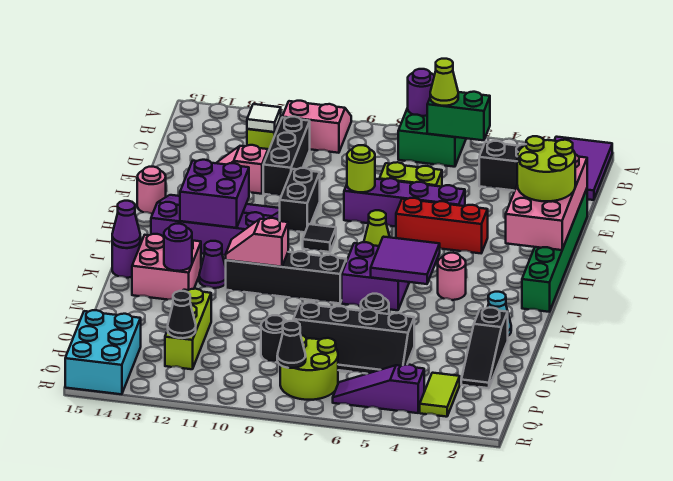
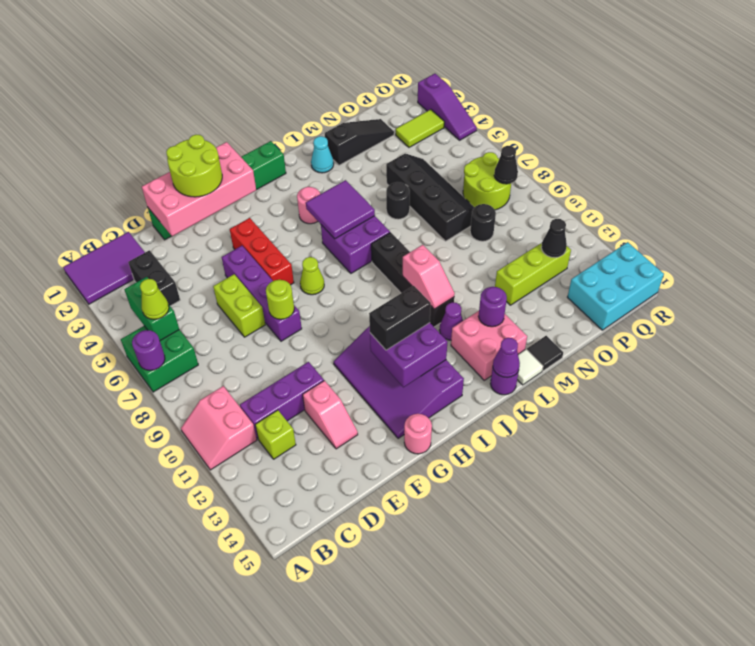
black brick C11:E11 level 1 -> purple brick C11:E11 level 1
white tile C12 level 2 -> white tile L15 level 1
black brick F10:G10 level 1 -> black brick H12:I12 level 3
black tile H9 level 1 -> black tile M15 level 1
purple slope Q4:Q6 level 1 top 4 -> purple slope R2:R4 level 1 top 2

